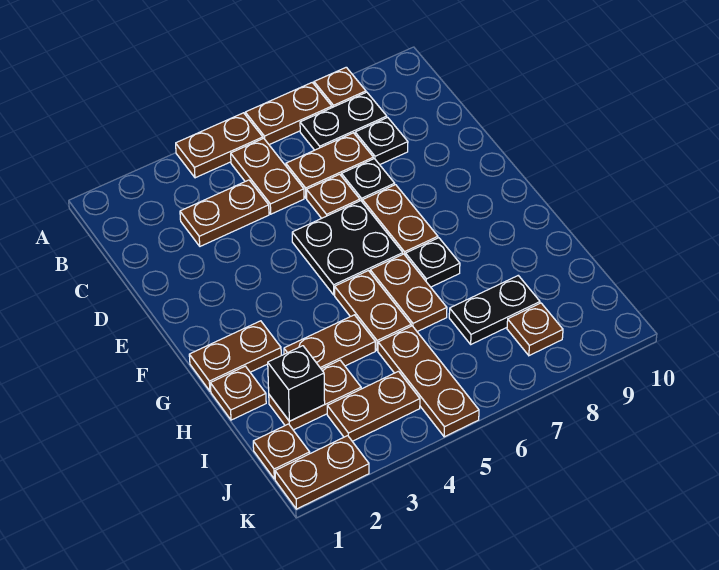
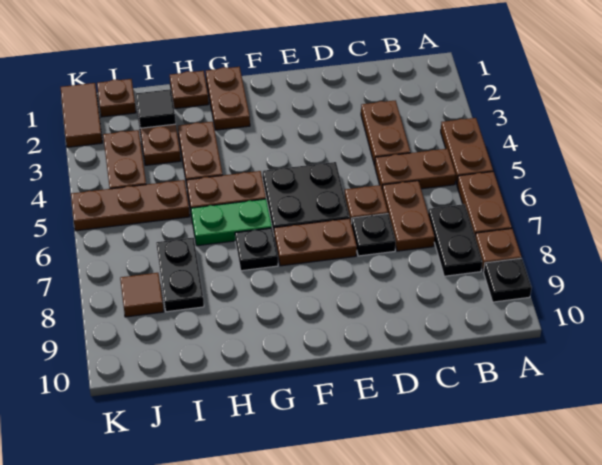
black plate C8 level 1 -> black plate A9 level 1
brown plate G6:H6 level 1 -> green plate G6:H6 level 1
black brick I2 level 2 -> black tile I2 level 2
brown plate J8 level 1 -> brown tile J8 level 1
brown plate K1:K2 level 1 -> brown tile K1:K2 level 1

